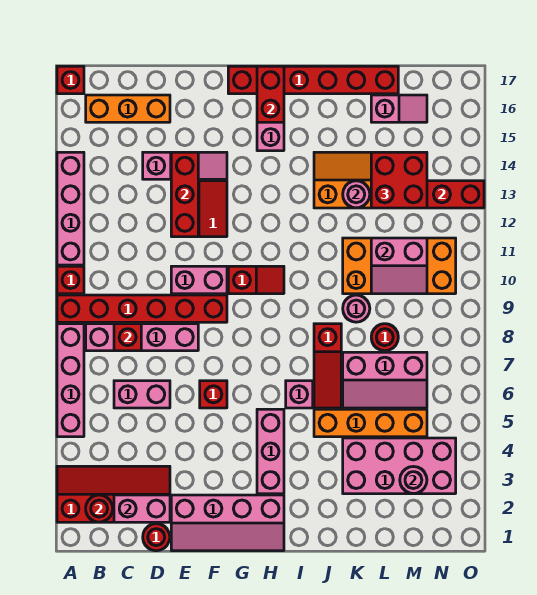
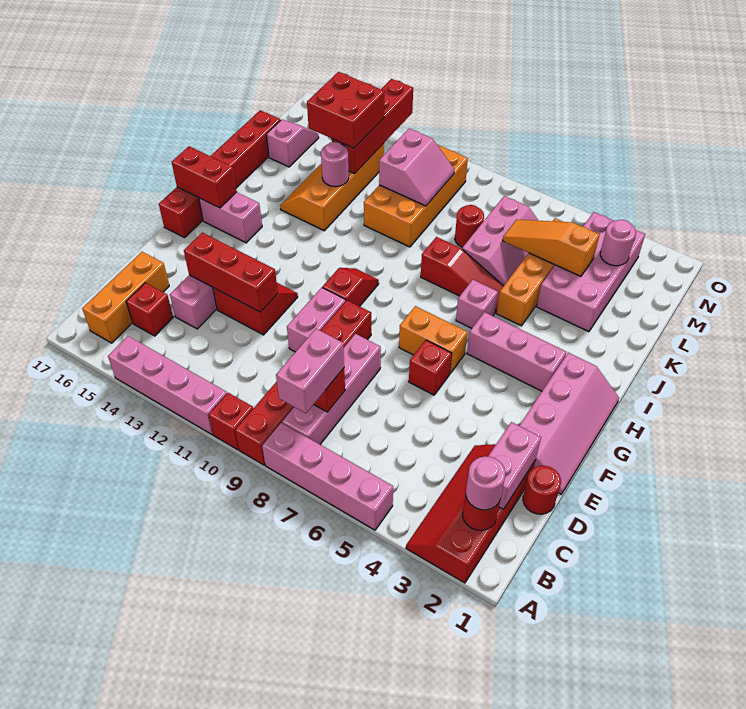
red brick A17 level 1 -> red brick C15 level 1
pink brick C6:D6 level 1 -> pink brick B8:C8 level 3
none -> orange brick G6:G7 level 1
pink round brick K9 level 1 -> pink round brick B2 level 3
none -> orange slope L4:L6 level 2 top 4

